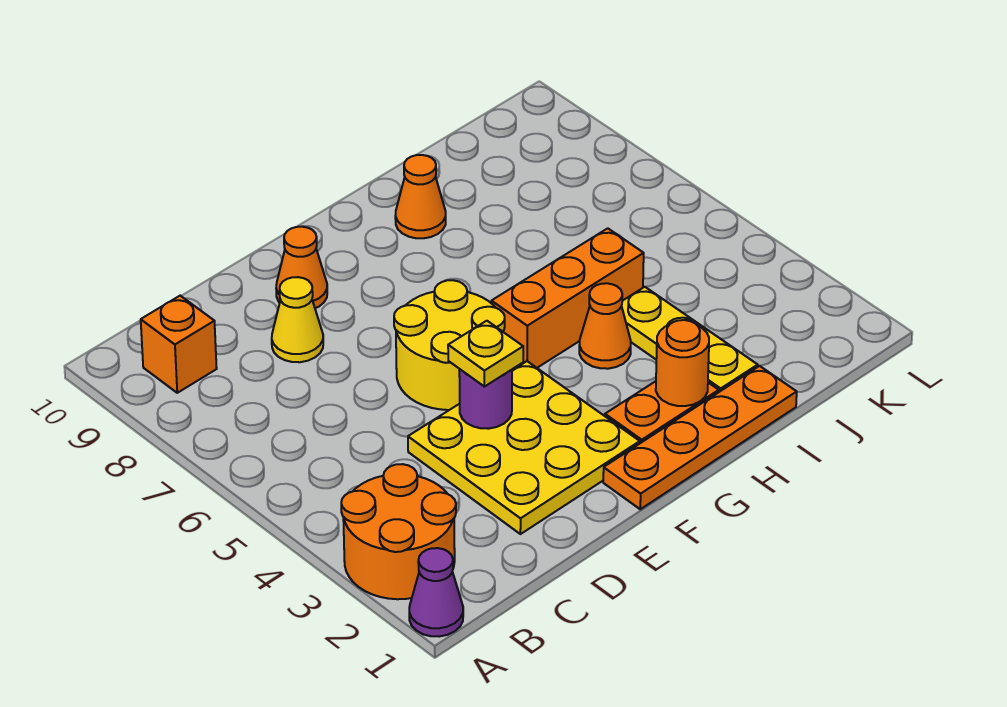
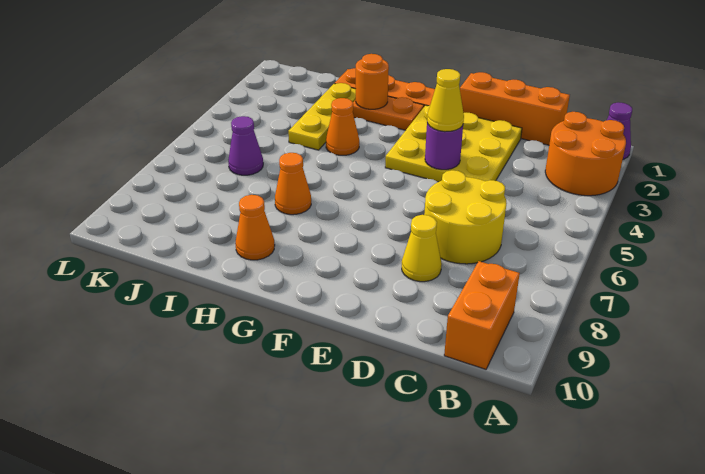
orange brick B9 level 1 -> orange brick B9:B10 level 1
yellow plate E4 level 3 -> yellow cone E4 level 3
yellow round brick E5:F6 level 1 -> yellow round brick C6:D7 level 1
orange cone E9 level 1 -> orange cone H7 level 1
orange brick G5:I5 level 1 -> orange brick C1:E1 level 1
none -> purple cone J6 level 1

